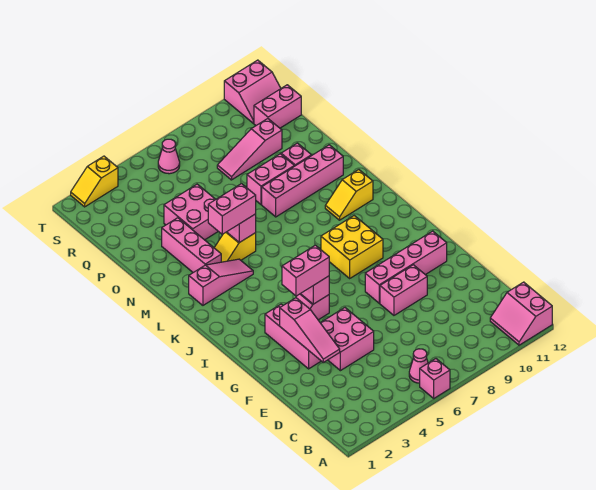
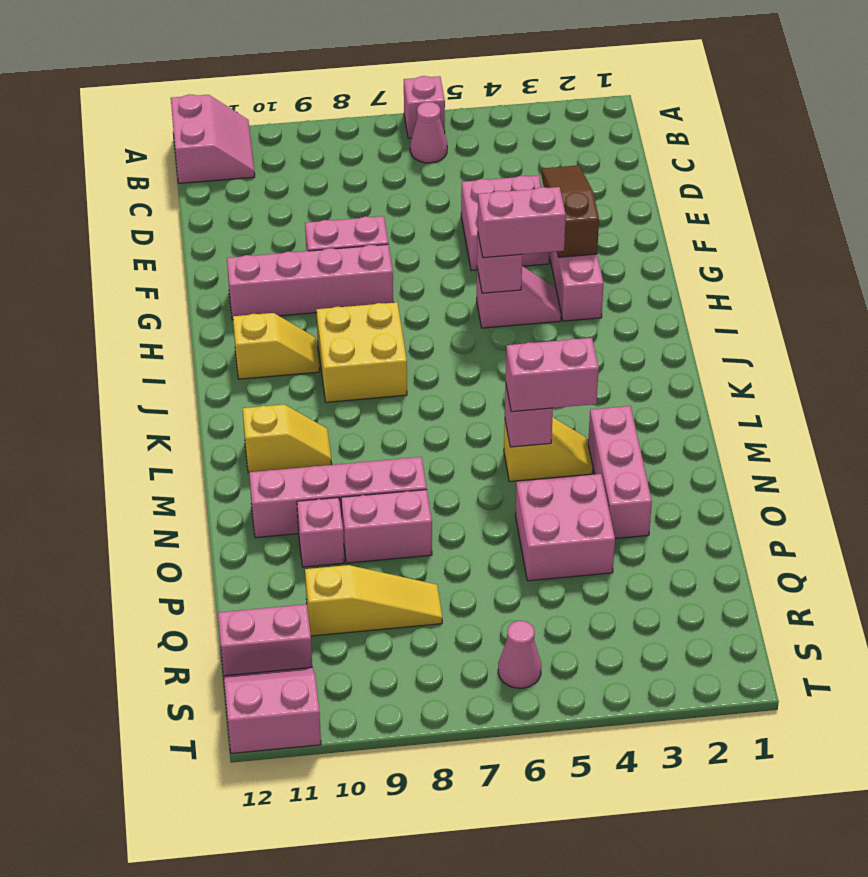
pink slope E3:G3 level 2 top G -> brown slope E3:G3 level 2 top G
pink slope L2:L4 level 1 top 2 -> none
pink slope Q8:Q10 level 1 top 10 -> yellow slope Q8:Q10 level 1 top 10
yellow slope T2:T3 level 1 top 3 -> yellow slope I10:I11 level 1 top 11

